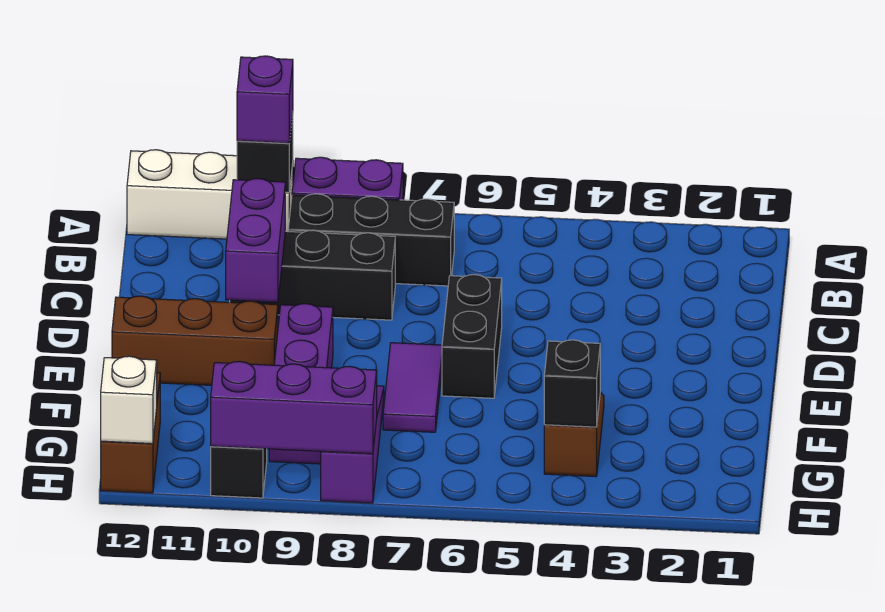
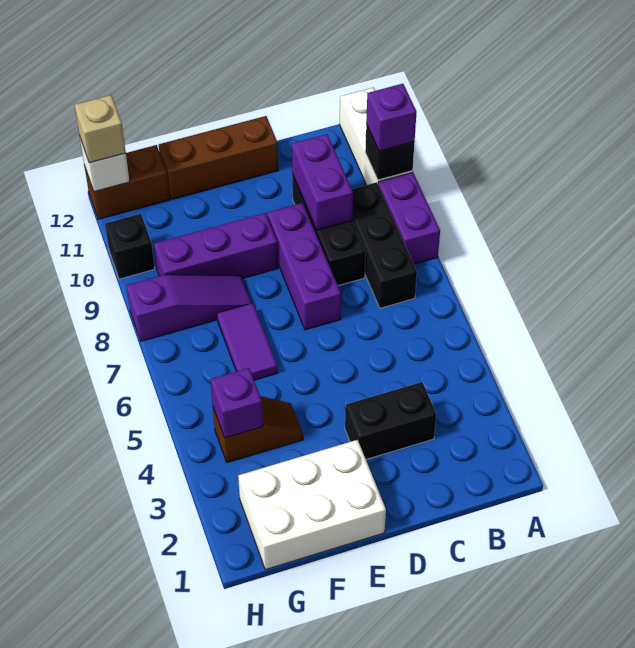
purple brick C10:D10 level 2 -> purple brick C9:C10 level 2
black brick D6:E6 level 1 -> black brick C3:D3 level 1
none -> white brick E1:G2 level 1
purple tile E7:F7 level 1 -> purple tile F6:F7 level 1
brown brick E10:E12 level 1 -> brown brick D12:F12 level 1
black brick G4 level 2 -> purple brick G4 level 2
purple brick H8:H10 level 2 -> purple brick D7:D9 level 1
none -> tan brick H12 level 3

